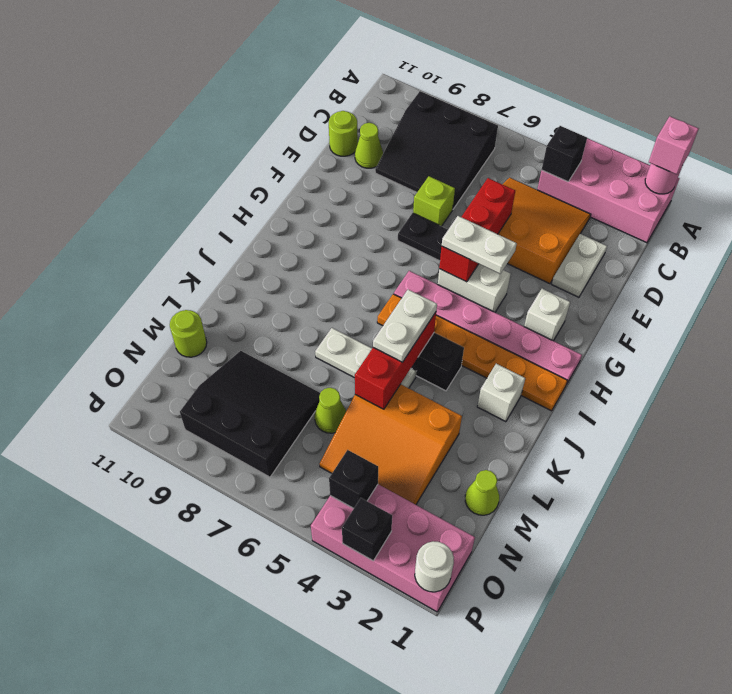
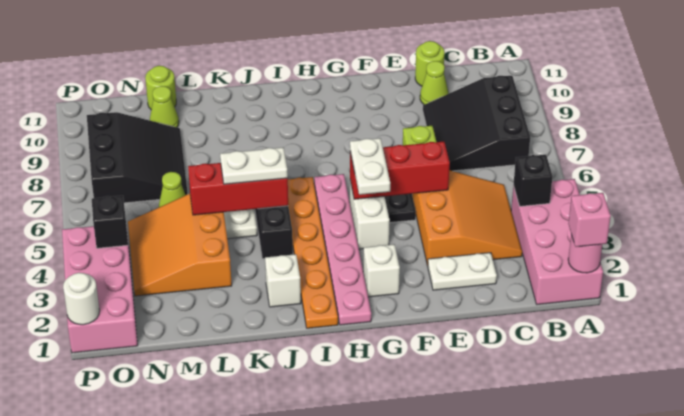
lime cone M1 level 1 -> lime cone M10 level 1
black brick P3 level 2 -> none

